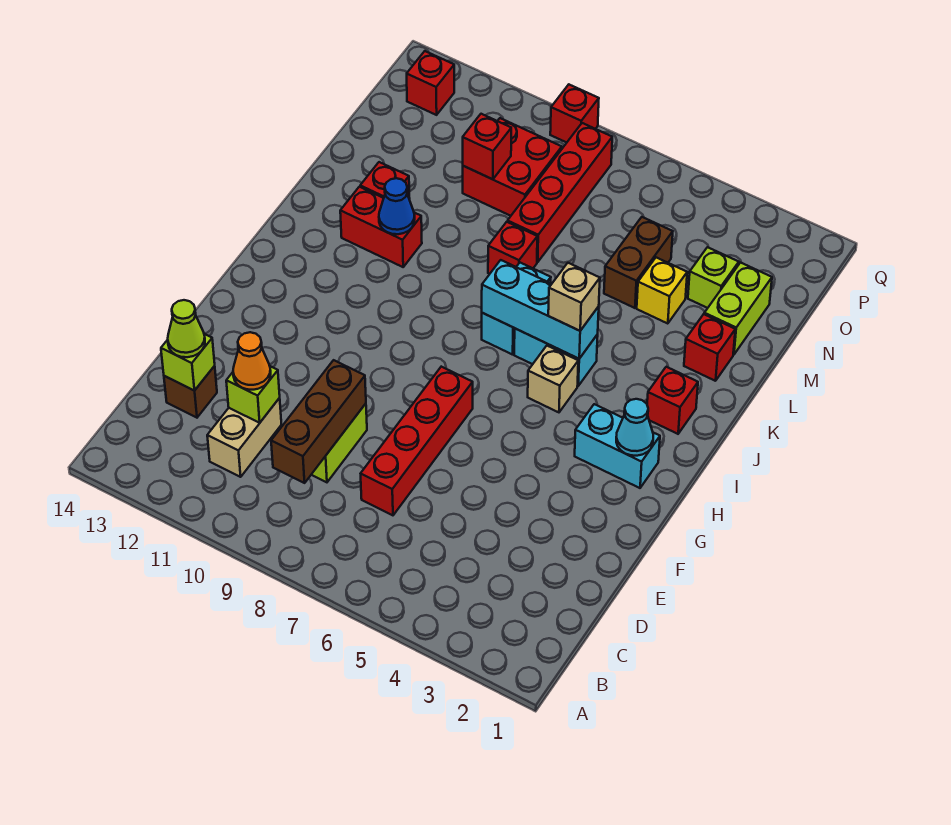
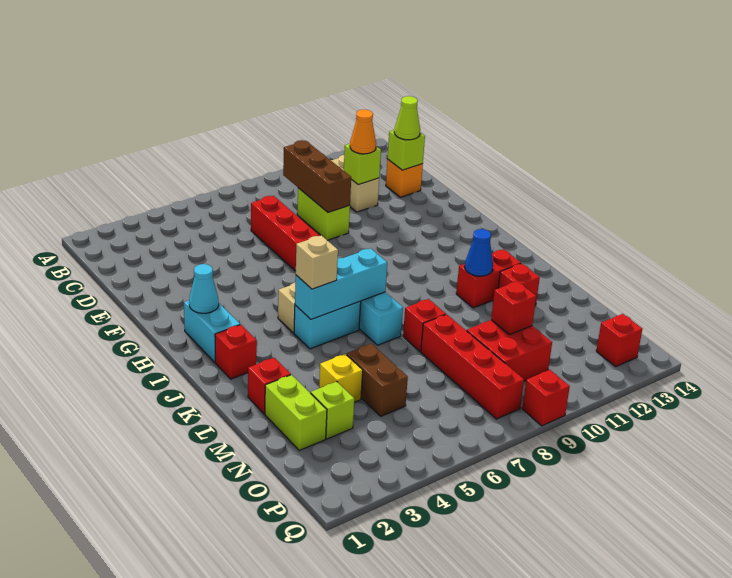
brown brick D13 level 1 -> orange brick D13 level 1
cyan brick H2:H3 level 1 -> cyan brick H2:I2 level 1

